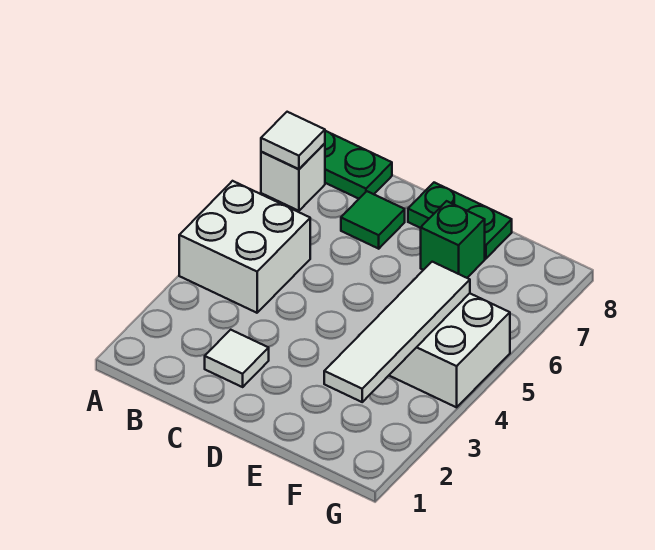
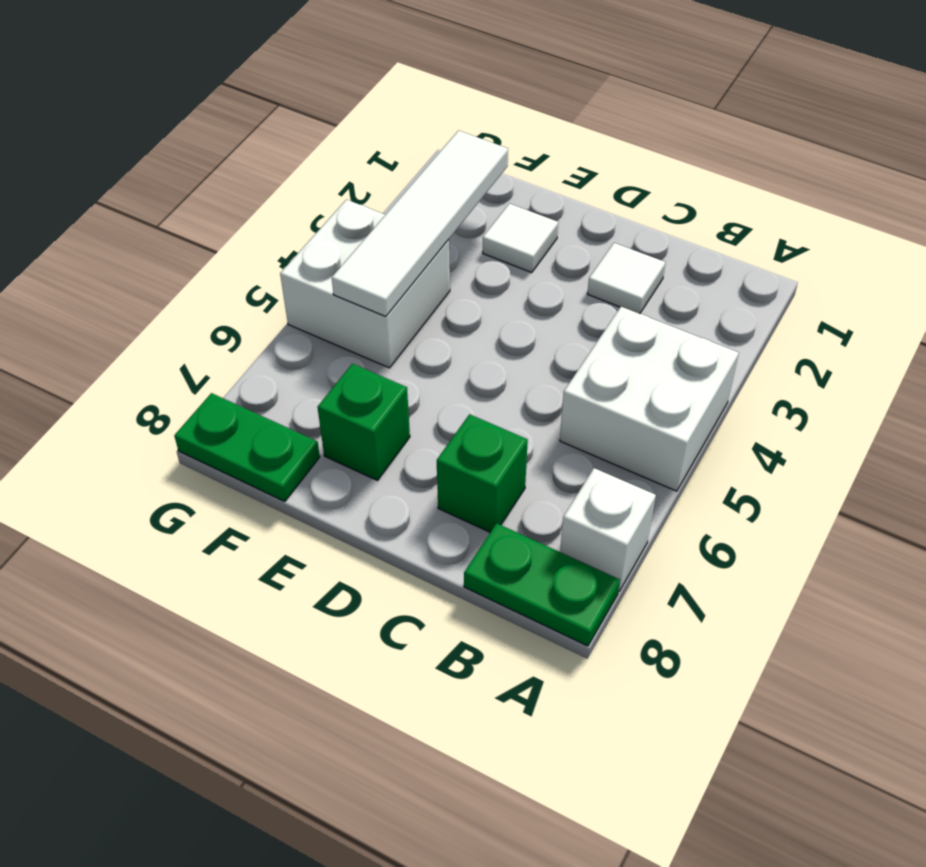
white tile A7 level 2 -> white tile E2 level 1
green tile C7 level 1 -> green brick C7 level 1
green plate D8:E8 level 1 -> green plate F8:G8 level 1

